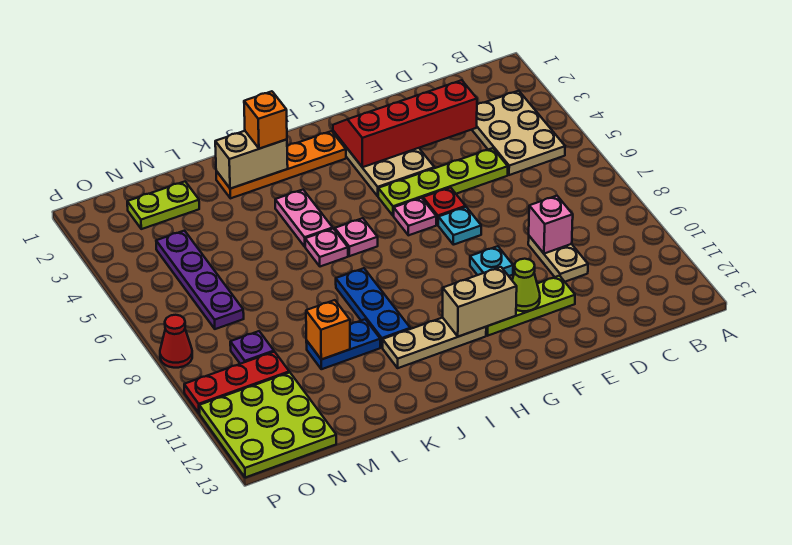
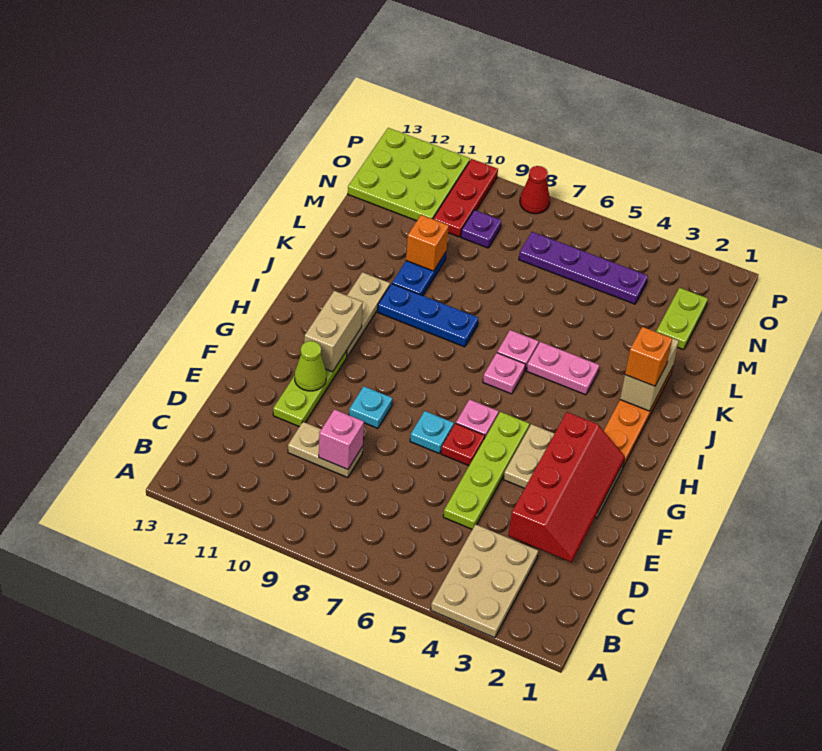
tan plate B3:C5 level 1 -> tan plate A3:C4 level 1

